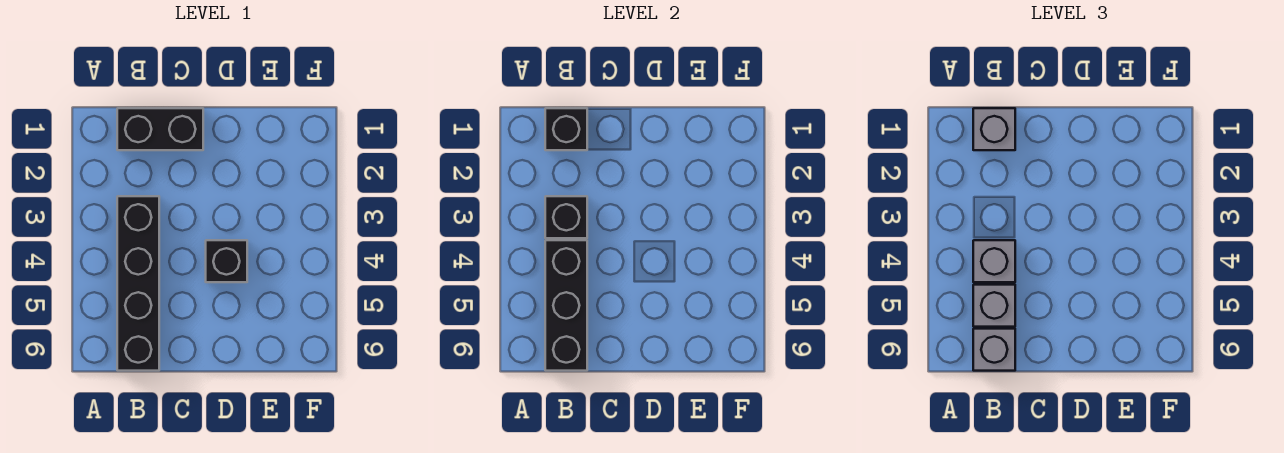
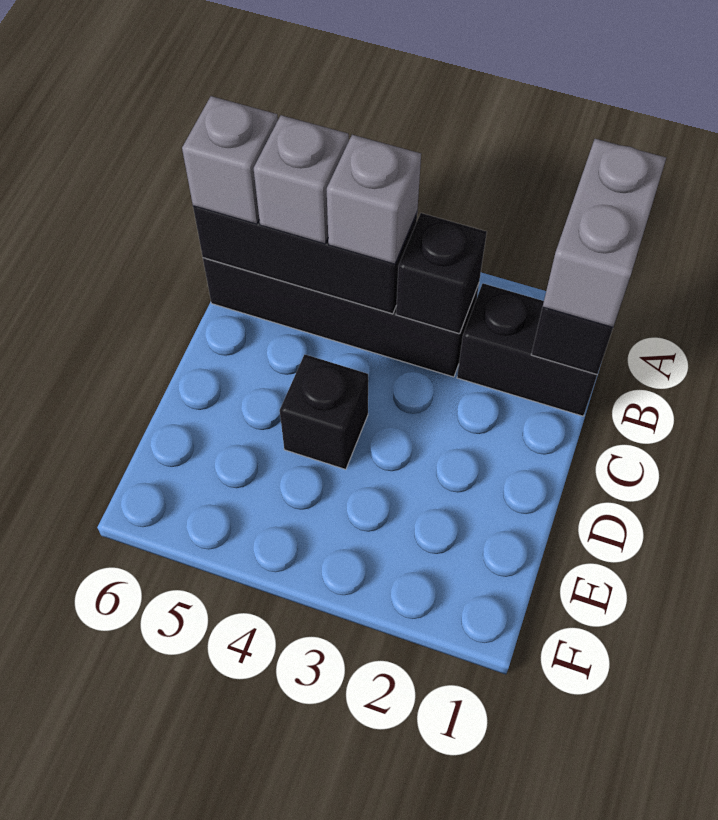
black brick B1:C1 level 1 -> black brick B1:B2 level 1
grey brick B1 level 3 -> grey brick A1:B1 level 3

